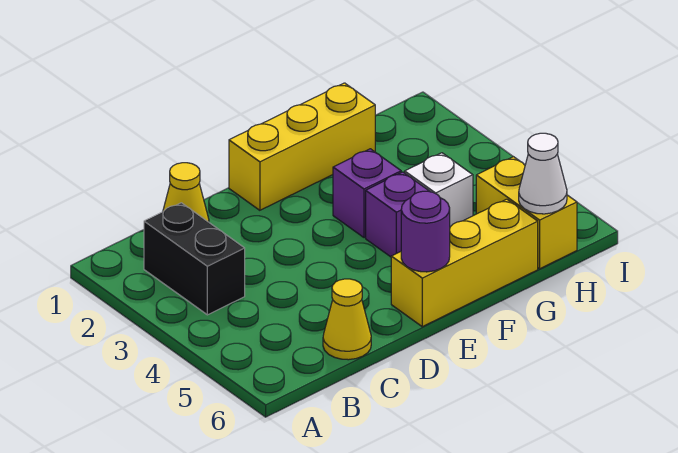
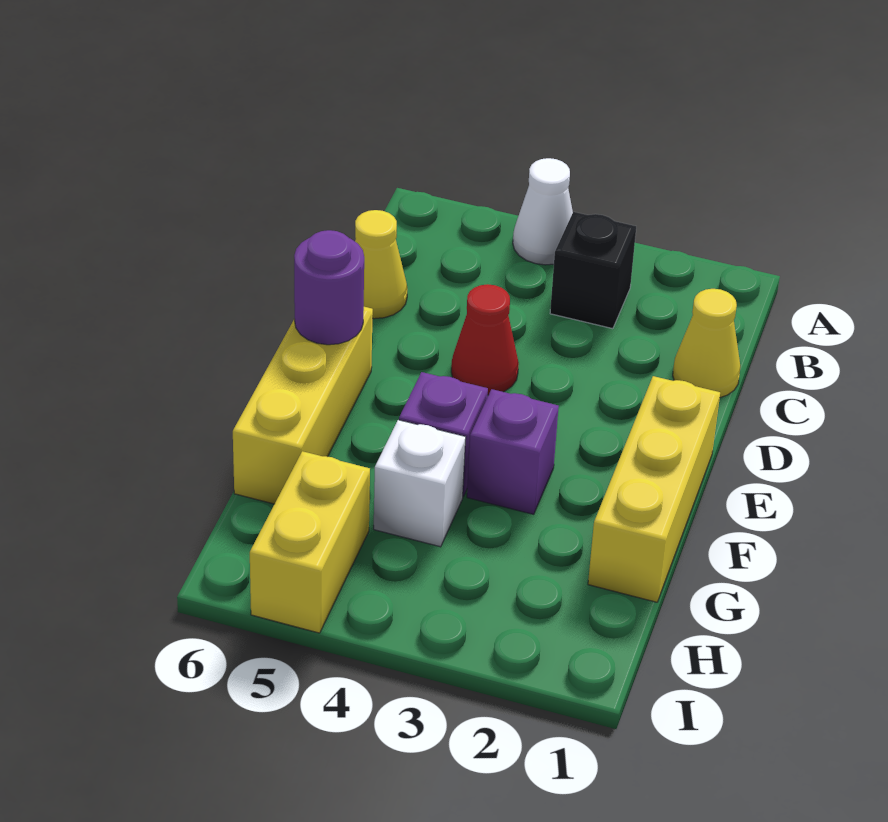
black brick B2:B3 level 1 -> black brick B3 level 1
none -> red cone D4 level 1
yellow brick H5:H6 level 1 -> yellow brick H5:I5 level 1
white cone H6 level 2 -> white cone A4 level 1

